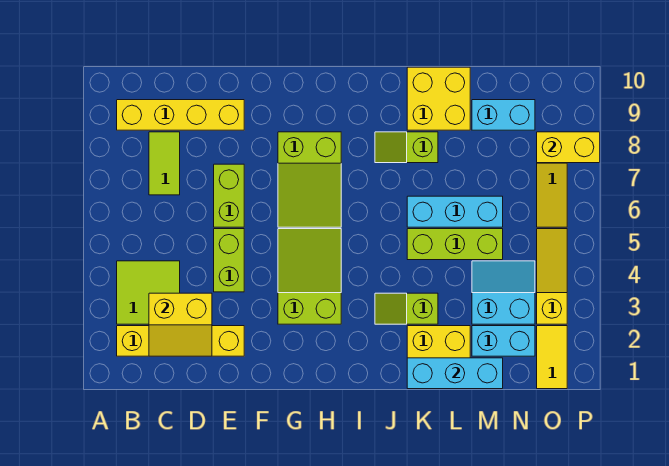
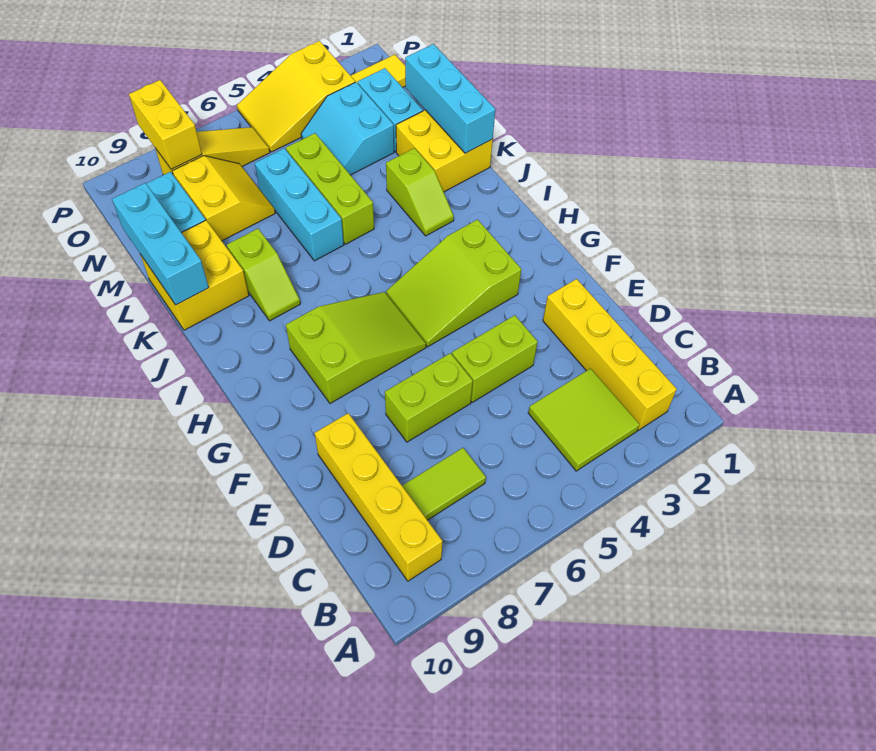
yellow slope C2:D3 level 2 top 3 -> yellow slope M7:N8 level 1 top 8
none -> cyan brick K10:M10 level 2
yellow slope O3:O5 level 1 top 3 -> yellow slope O3:P5 level 1 top 3

